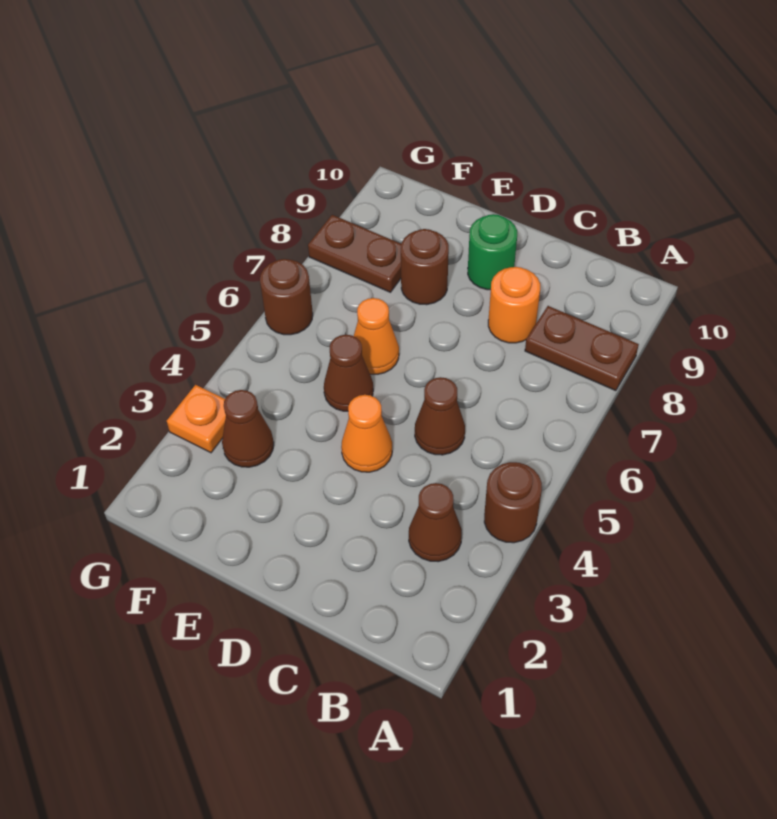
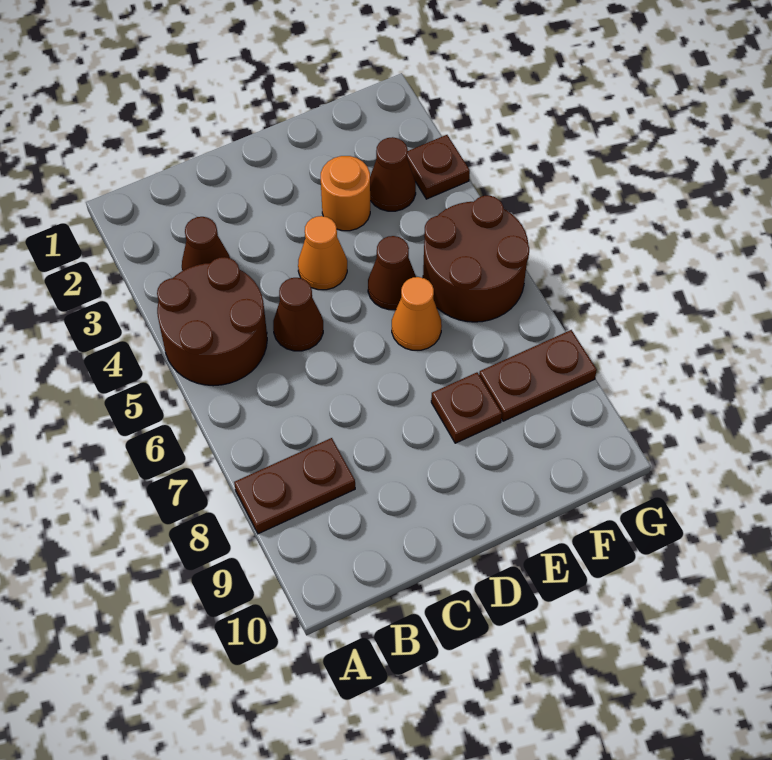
brown round brick A4 level 1 -> brown round brick A4:B5 level 1
orange round brick C8 level 1 -> orange round brick E3 level 1
green round brick D9 level 1 -> none
brown round brick E8 level 1 -> brown plate E8 level 1
orange plate G3 level 1 -> brown plate G3 level 1
brown round brick G6 level 1 -> brown round brick F5:G6 level 1

